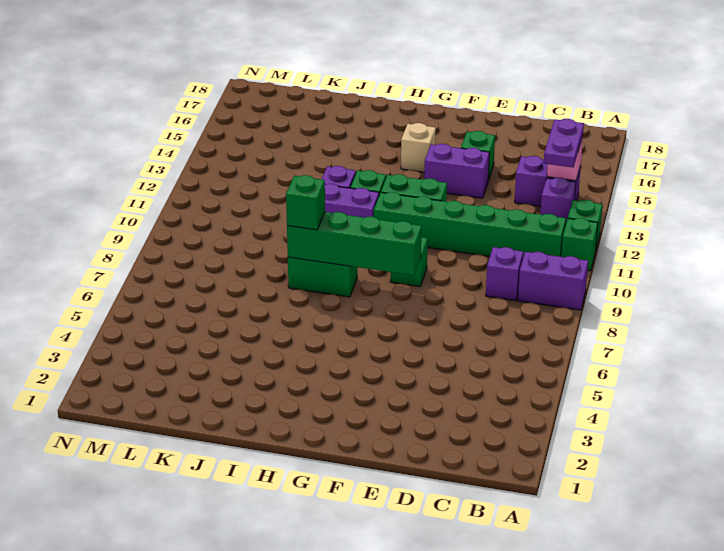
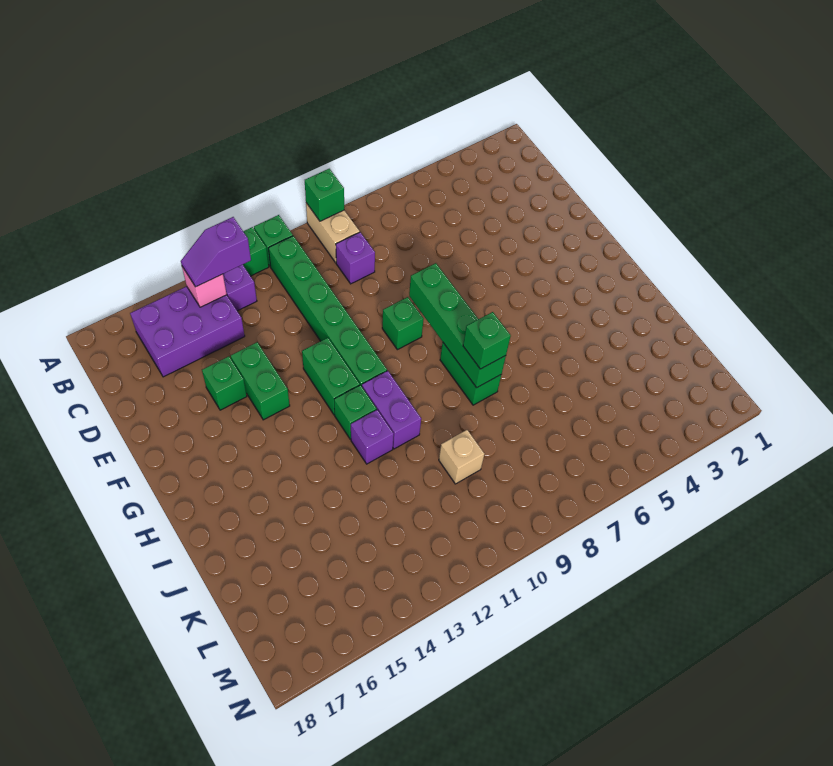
purple brick A9:B9 level 1 -> tan brick A9:B9 level 1
none -> green brick A9 level 2
purple plate B13:B14 level 3 -> purple slope B13:B14 level 3 top 13
purple brick B14:C14 level 1 -> purple brick B14:C16 level 1
purple brick E14:F14 level 1 -> green brick E14:F14 level 1
tan brick G15 level 1 -> tan brick K10 level 1

